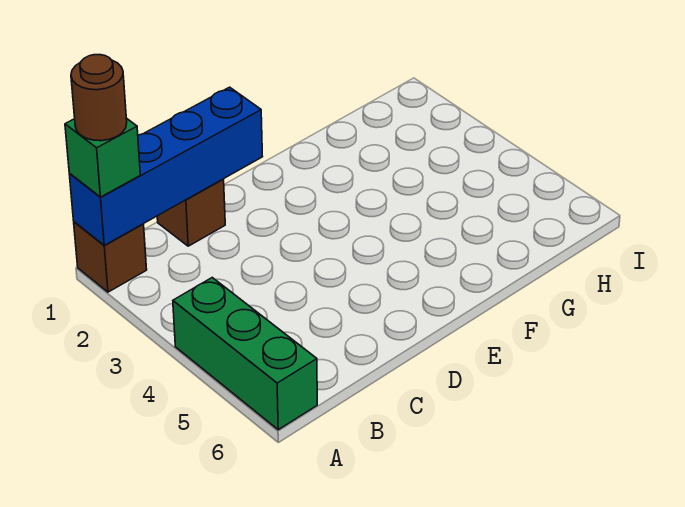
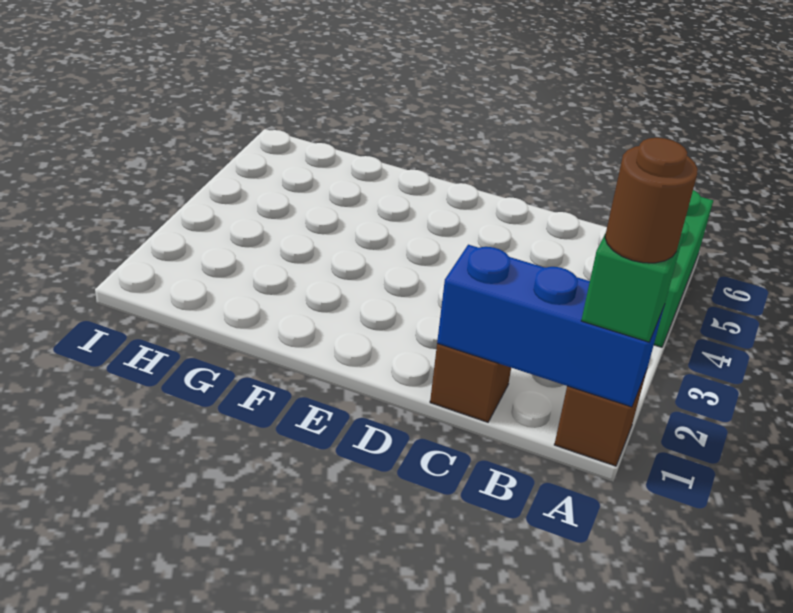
blue brick A1:D1 level 2 -> blue brick A1:C1 level 2

